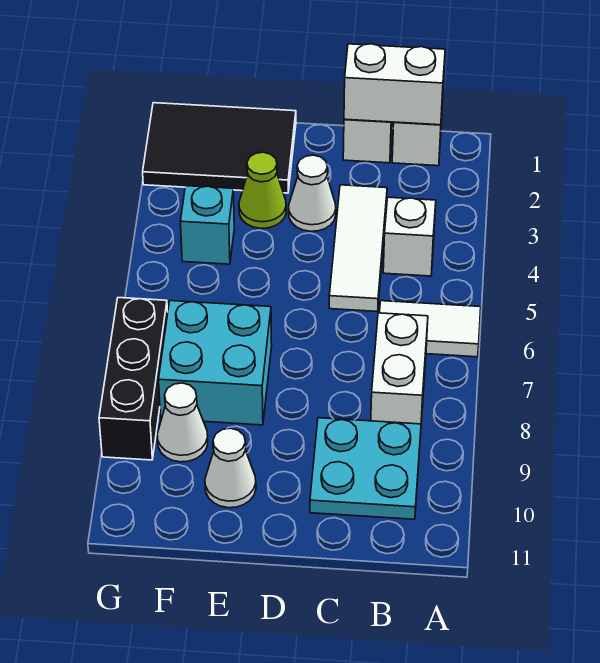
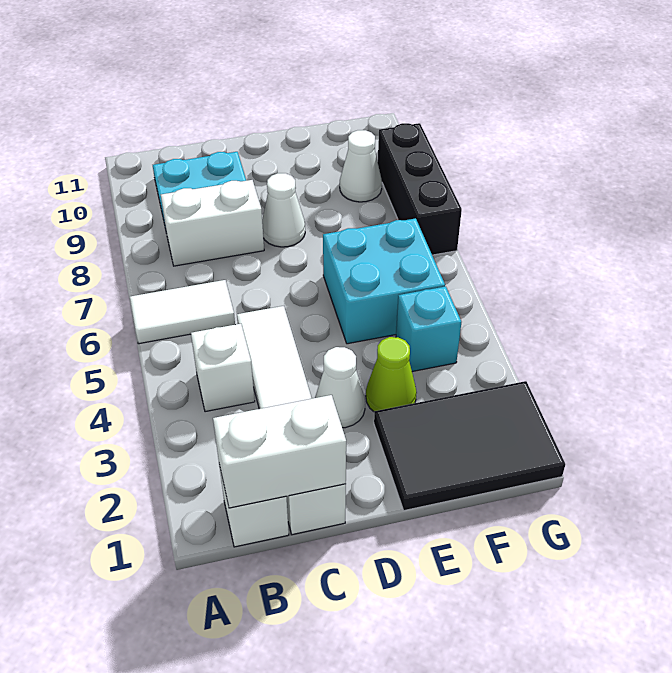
white brick B7:B8 level 1 -> white brick B8:C8 level 1
cyan brick E7:F8 level 1 -> cyan brick E5:F6 level 1
white cone E10 level 1 -> white cone D8 level 1

